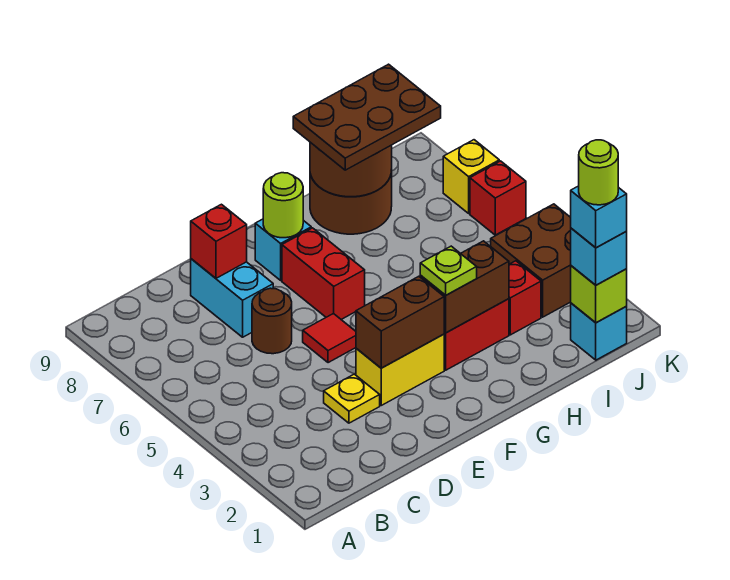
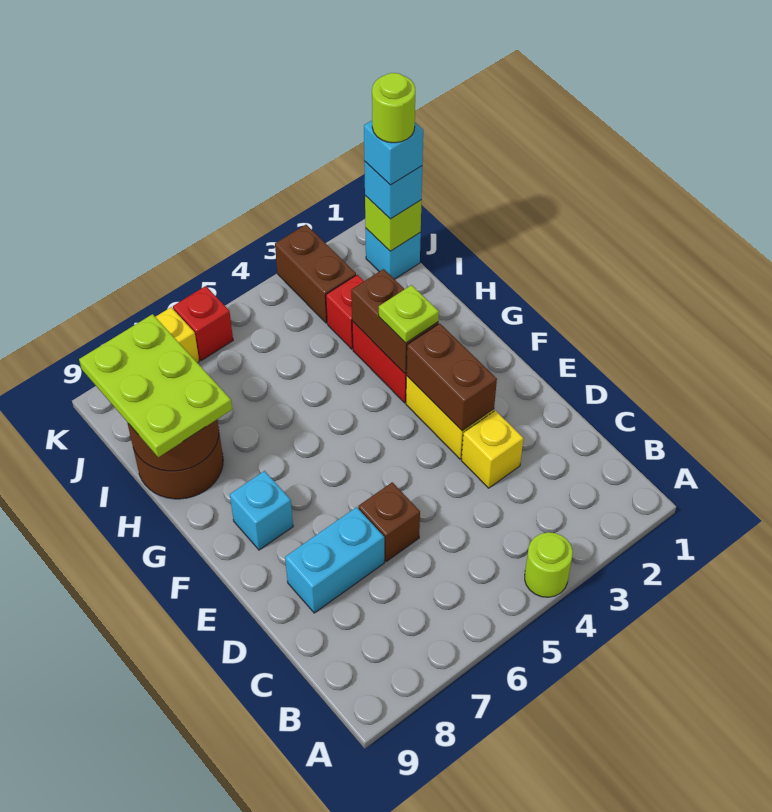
yellow plate D3 level 1 -> yellow brick D3 level 1
brown round brick D6 level 1 -> brown brick D6 level 1
red brick D8 level 2 -> none
red tile E5 level 1 -> none
red brick F6:F7 level 1 -> none
lime round brick F8 level 2 -> lime round brick A4 level 1
brown plate H8:J9 level 3 -> lime plate H8:J9 level 3
brown brick J3:K4 level 1 -> brown brick J3:K3 level 1

